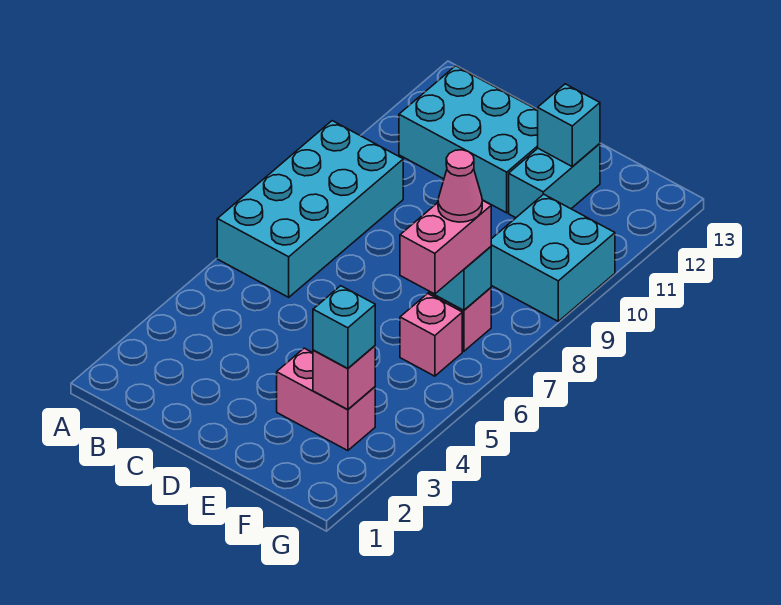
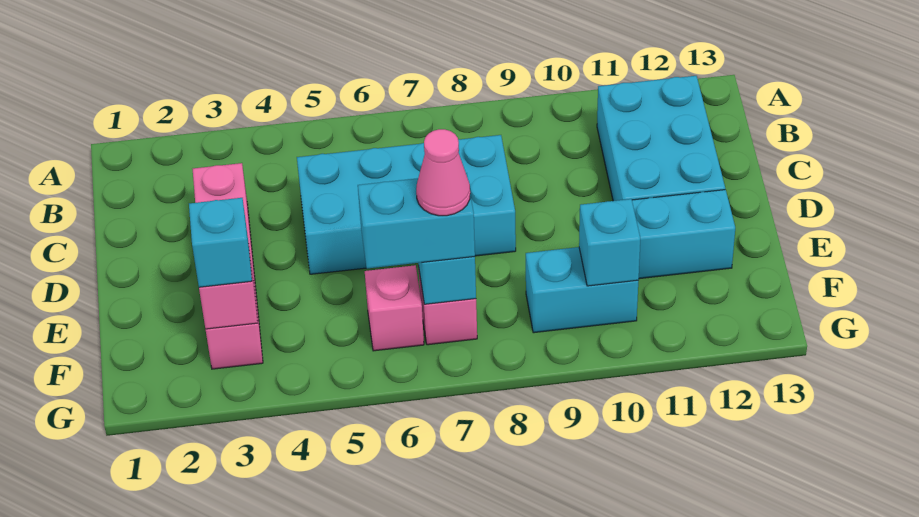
cyan brick A6:B9 level 1 -> cyan brick C5:D8 level 1
pink brick E3:F3 level 1 -> pink brick C3:F3 level 1
cyan brick E12 level 2 -> cyan brick F10 level 2
pink brick F6:F7 level 3 -> cyan brick F6:F7 level 3
cyan brick F9:G10 level 1 -> cyan brick F9:F10 level 1

